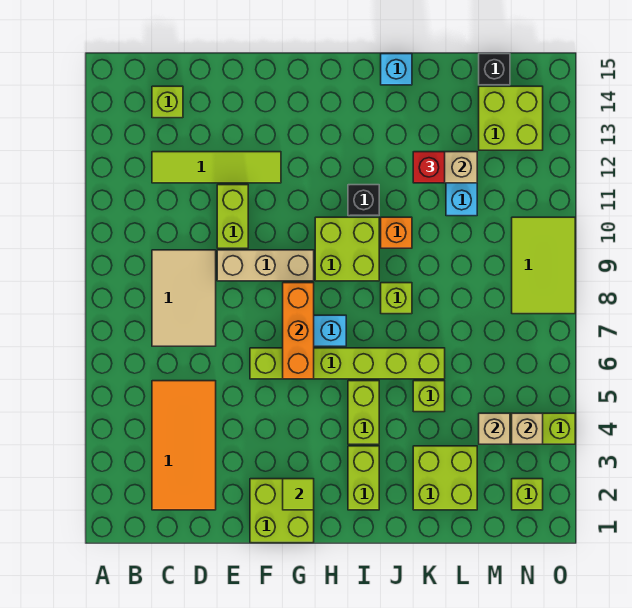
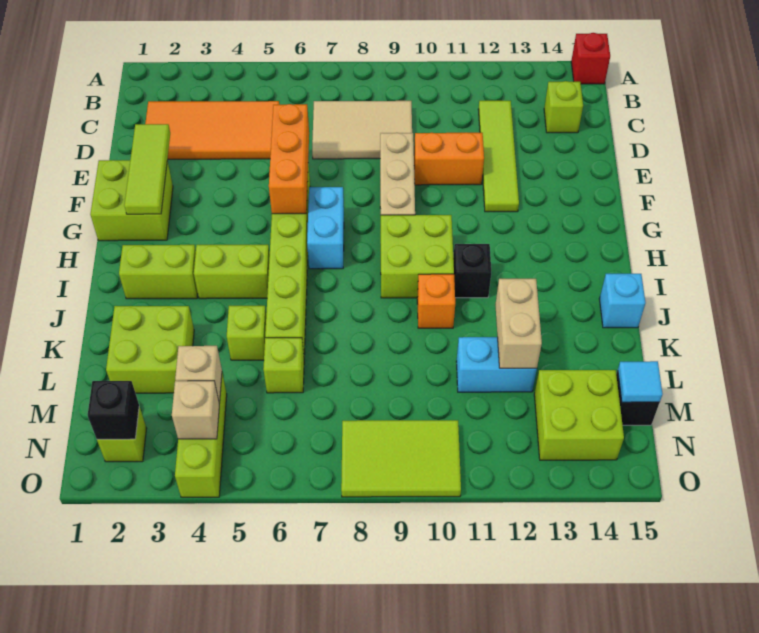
lime brick E10:E11 level 1 -> orange brick E10:E11 level 1
lime tile G2 level 2 -> lime tile E2:G2 level 2
orange brick G6:G8 level 2 -> orange brick E6:G6 level 2
lime brick J8 level 1 -> lime brick L6 level 1
red brick K12 level 3 -> red brick A15 level 1
none -> cyan tile M15 level 2
none -> black brick N2 level 2

